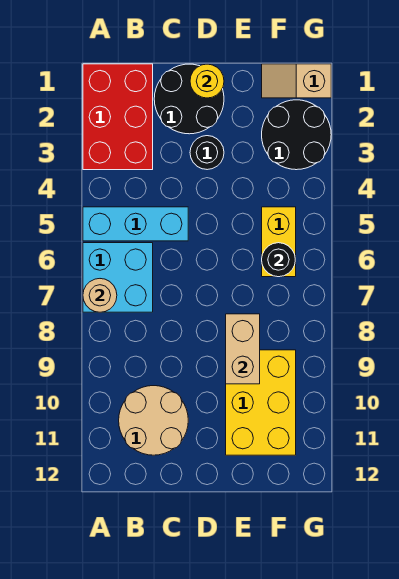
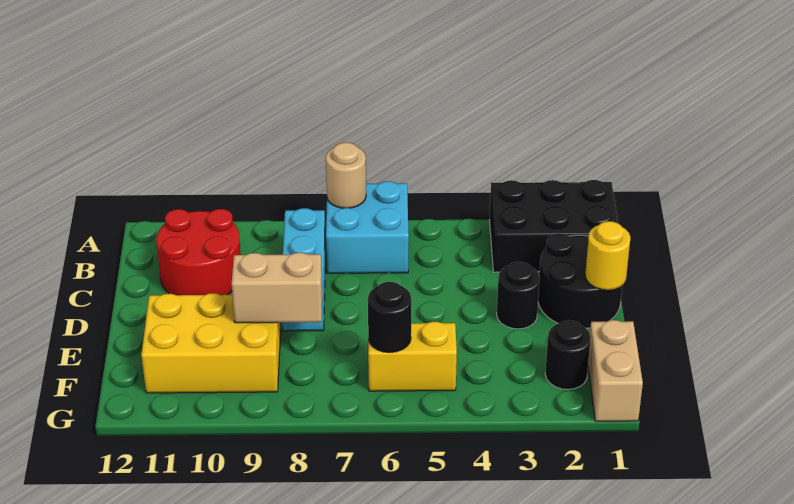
red brick A1:B3 level 1 -> black brick A1:B3 level 1
cyan brick A5:C5 level 1 -> cyan brick B8:D8 level 1
tan round brick B10:C11 level 1 -> red round brick B10:C11 level 1
tan slope F1:G1 level 1 top G -> tan brick F1:G1 level 1
black round brick F2:G3 level 1 -> black round brick F2 level 1

